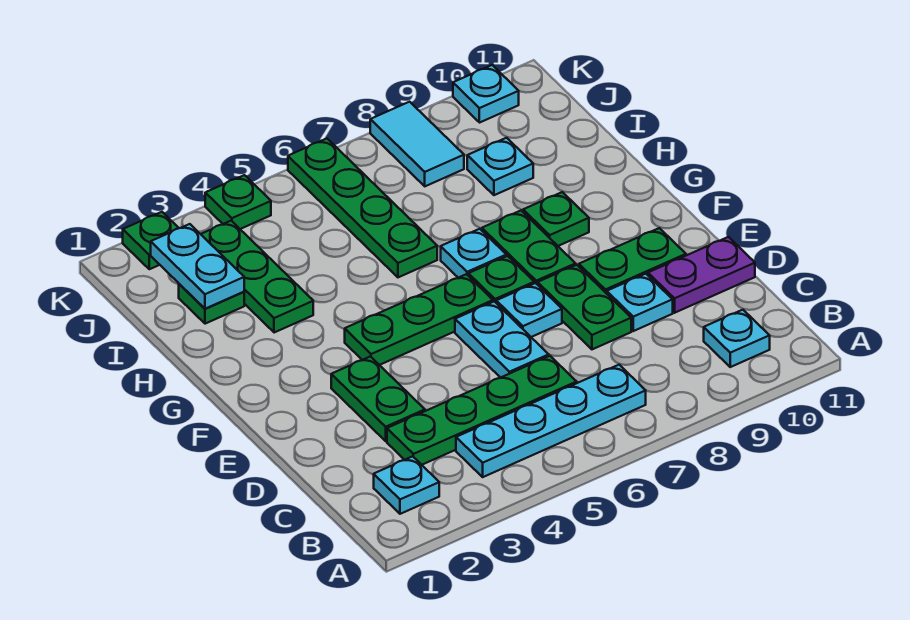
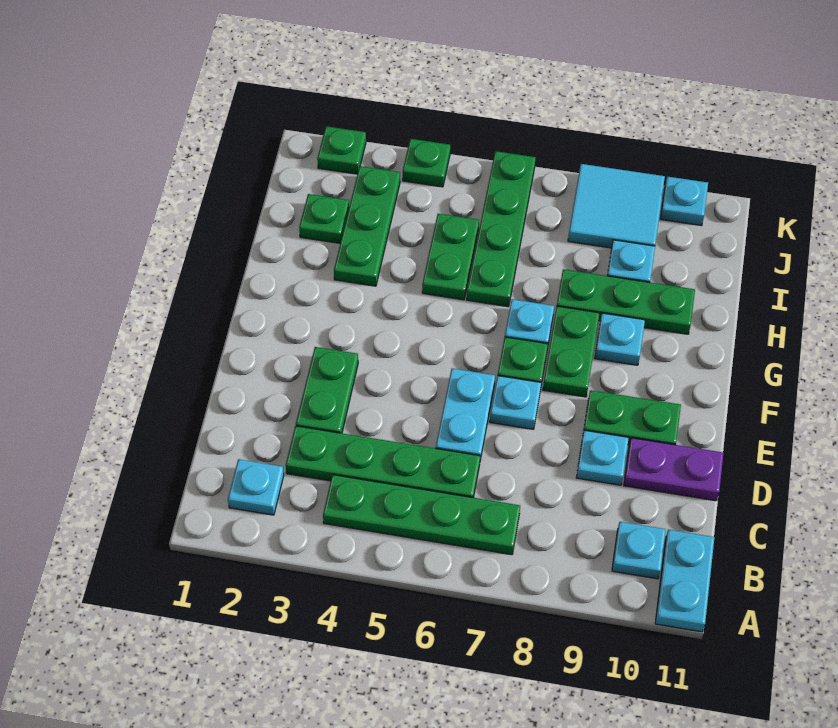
cyan plate B4:B7 level 1 -> green plate B4:B7 level 1
green plate D8:E8 level 1 -> green plate H5:I5 level 1
green plate F4:F6 level 1 -> green plate H8:H10 level 1
green plate G9 level 1 -> cyan plate G9 level 1
cyan plate I2:J2 level 2 -> cyan plate A11:B11 level 1
cyan tile J8:K8 level 1 -> cyan tile J8:K9 level 1

